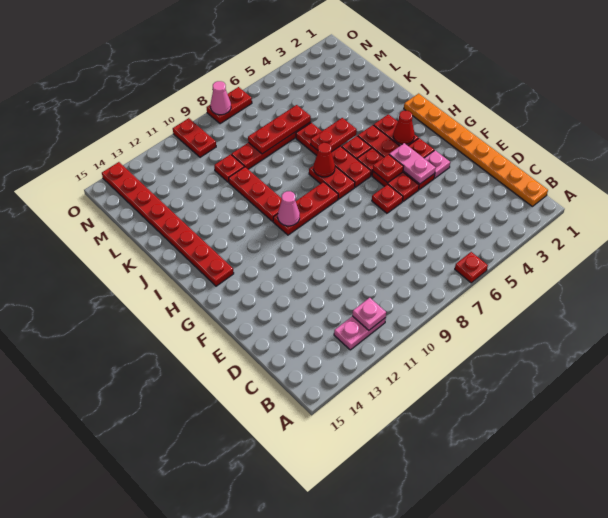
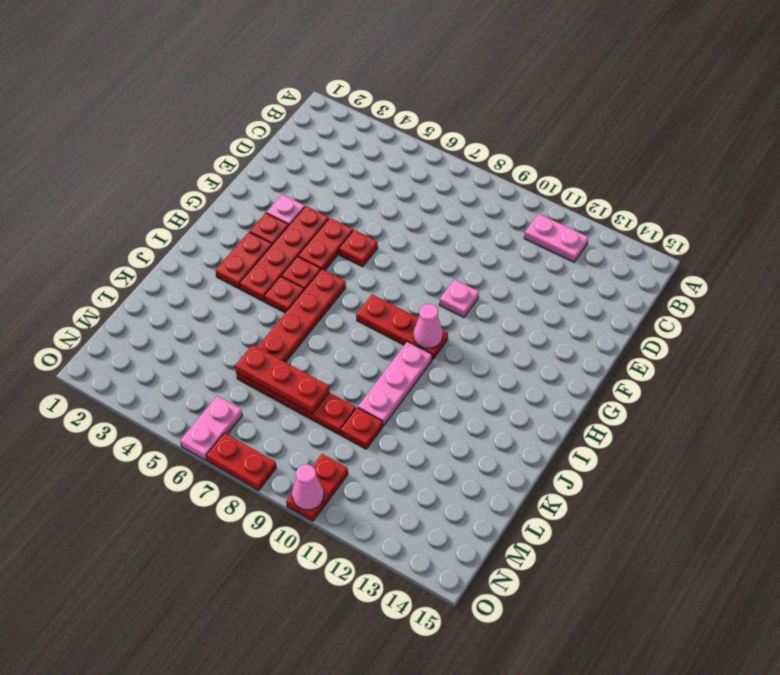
red plate A6 level 1 -> none
orange plate B1:I1 level 1 -> none
pink plate B11 level 2 -> pink plate F10 level 1
pink plate F4:G4 level 2 -> pink plate N6:O6 level 1
red plate G5 level 2 -> none
red cone H3 level 2 -> none
red plate H7:I7 level 1 -> none
red plate H14:O14 level 1 -> none
red cone I7 level 2 -> none
red plate I10:K10 level 1 -> pink plate I10:K10 level 1
red plate J5:J6 level 2 -> none
pink cone O8 level 2 -> pink cone O10 level 2

